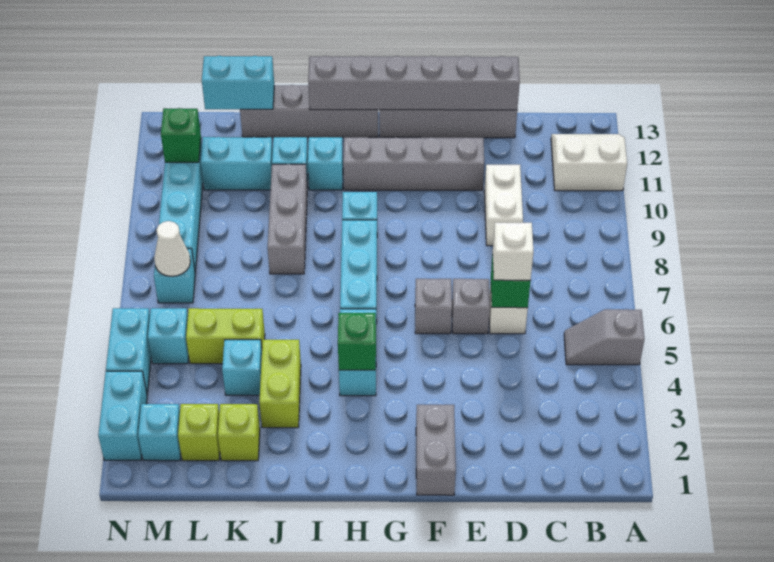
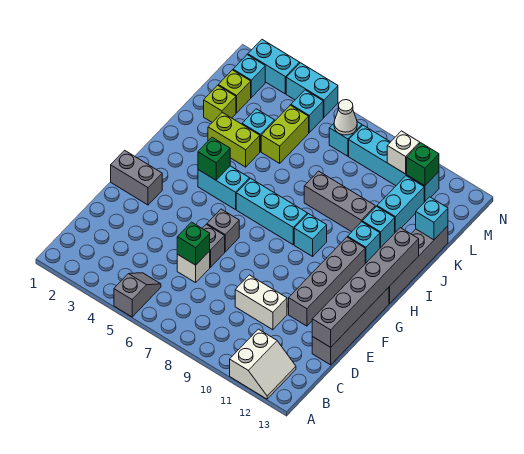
white brick D6 level 3 -> white brick M10 level 2
cyan brick K13:L13 level 2 -> cyan brick K13 level 2

